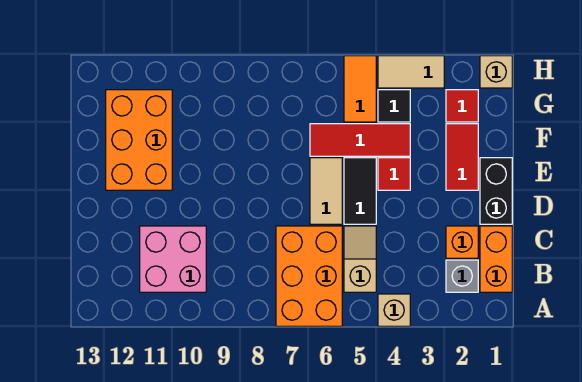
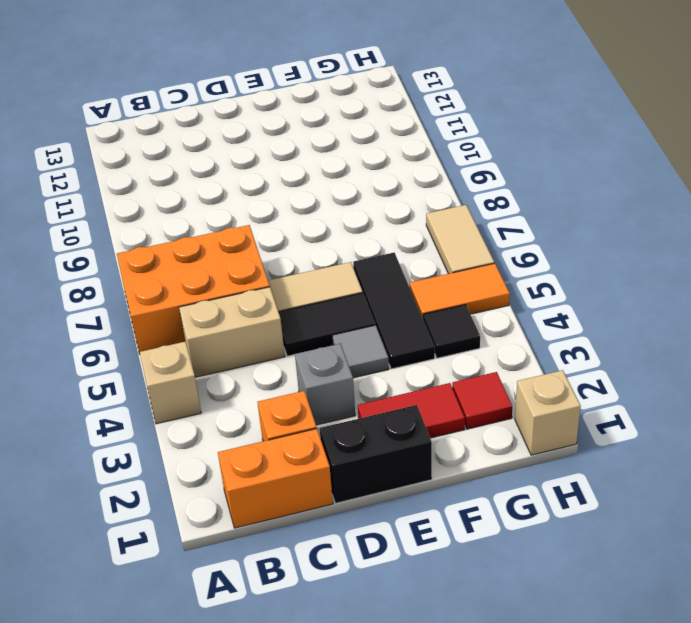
grey brick B2 level 1 -> grey brick D3 level 1
tan slope B5:C5 level 1 top B -> tan brick B5:C5 level 1
pink brick B10:C11 level 1 -> none
red tile E4 level 1 -> grey tile E4 level 1
orange brick E11:G12 level 1 -> none
red tile F4:F6 level 1 -> black tile F4:F6 level 1
tan tile H3:H4 level 1 -> tan tile H6:H7 level 1

